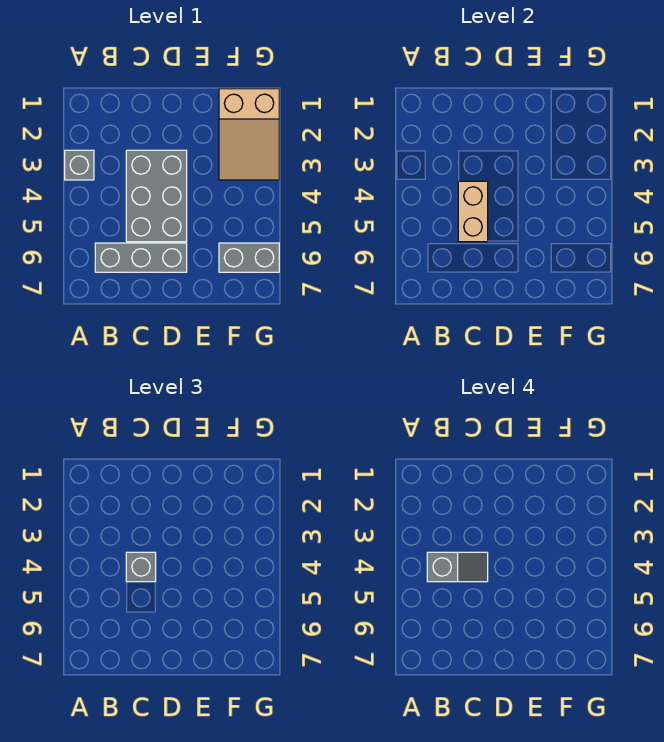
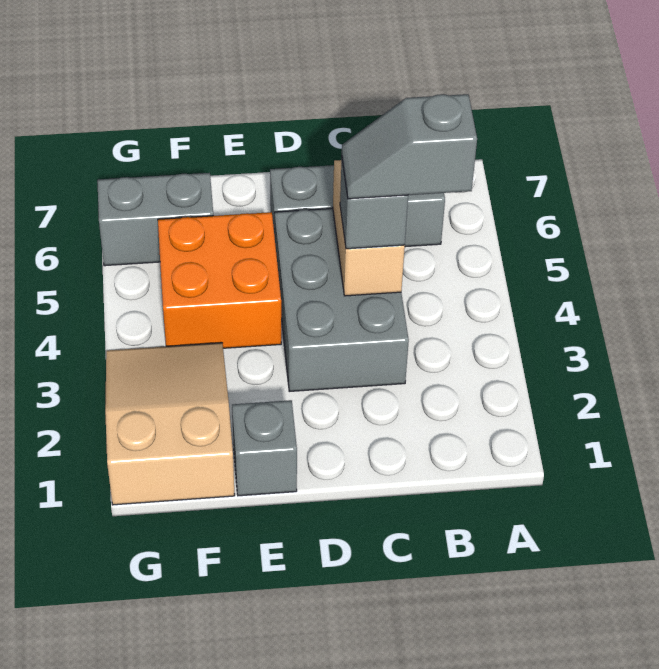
grey brick A3 level 1 -> grey brick E1 level 1
none -> orange brick E4:F5 level 1

